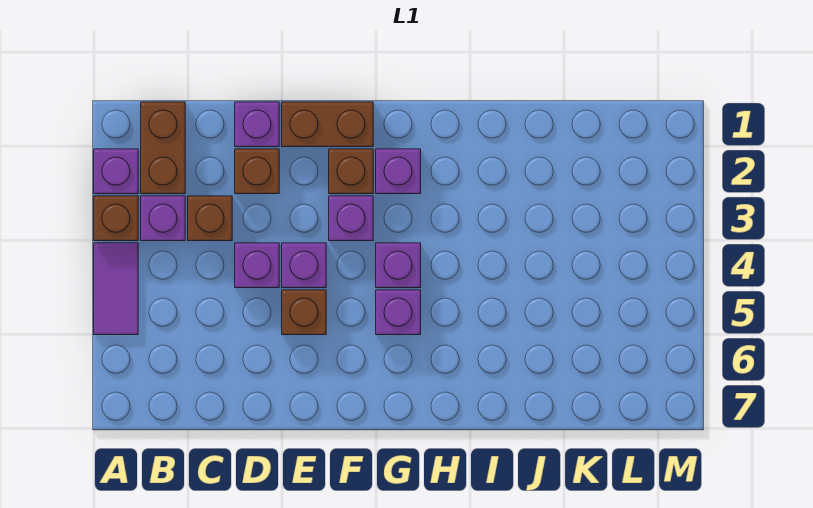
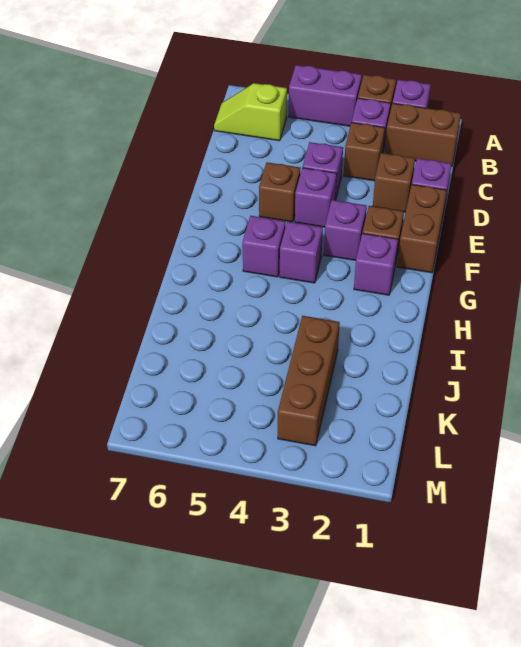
purple tile A4:A5 level 1 -> purple brick A4:A5 level 1
none -> lime slope B6:B7 level 1 top 6
none -> brown brick J3:L3 level 1

